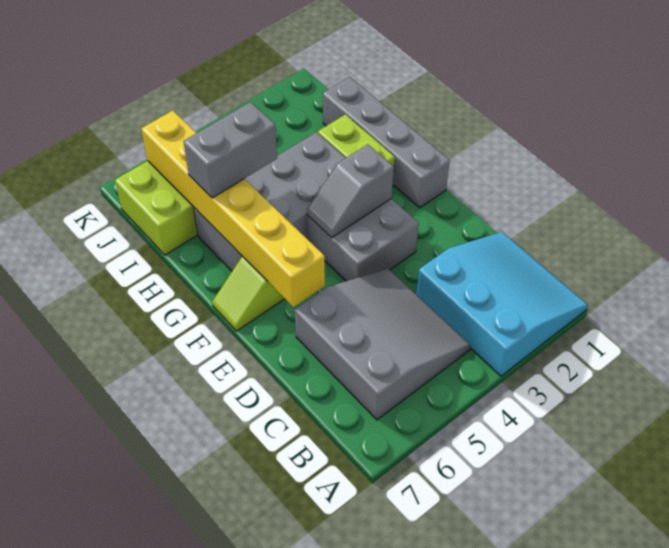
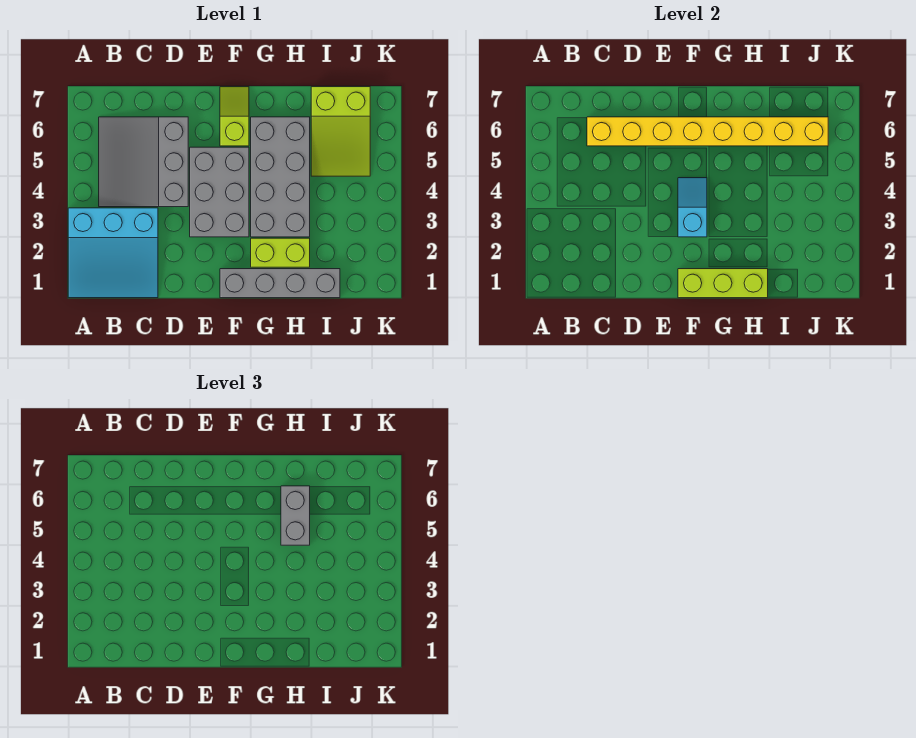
grey slope B4:D6 level 1 top 6 -> grey slope B4:D6 level 1 top D
grey brick E3:F4 level 1 -> grey brick E3:F5 level 1
yellow brick E6:J6 level 2 -> yellow brick C6:J6 level 2
none -> lime brick F1:H1 level 2
grey slope F3:F4 level 2 top 3 -> cyan slope F3:F4 level 2 top 3

